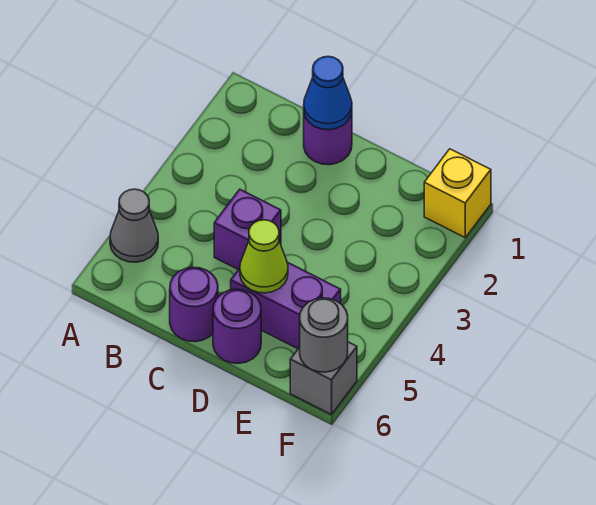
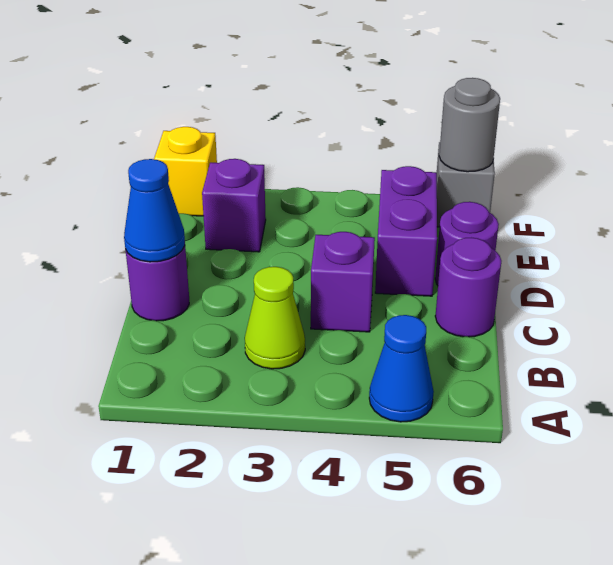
grey cone A5 level 1 -> blue cone A5 level 1
lime cone D5 level 2 -> lime cone B3 level 1
none -> purple brick E2 level 1

